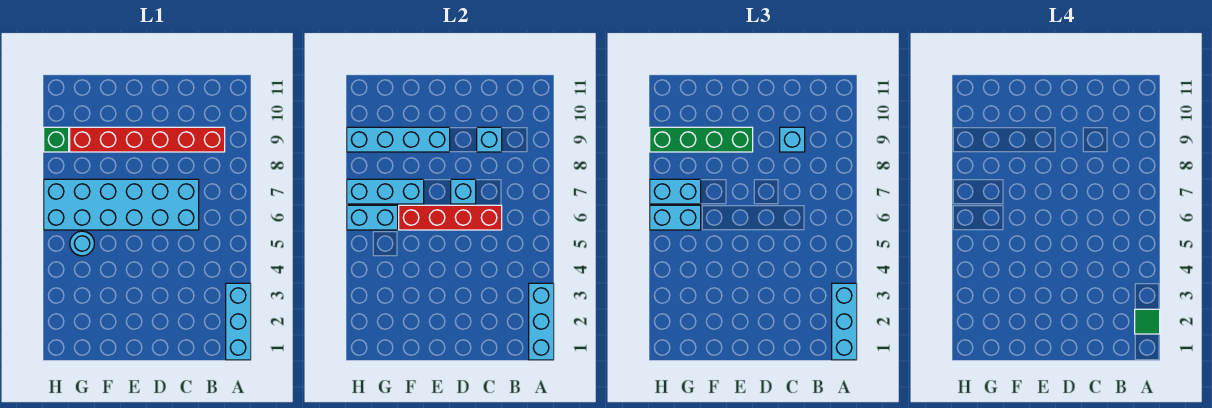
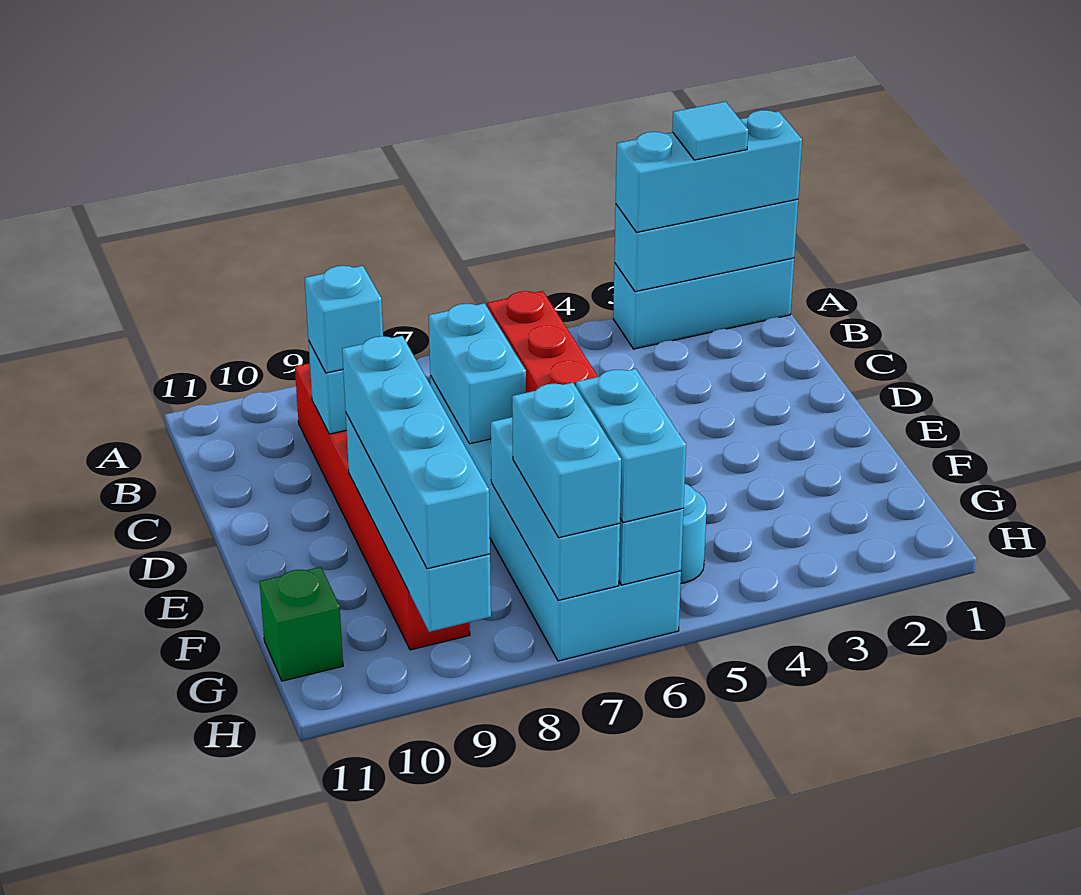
green tile A2 level 4 -> cyan tile A2 level 4
cyan brick D7 level 2 -> cyan brick C7:D7 level 2
green brick E9:H9 level 3 -> cyan brick E9:H9 level 3
green brick H9 level 1 -> green brick G11 level 1

